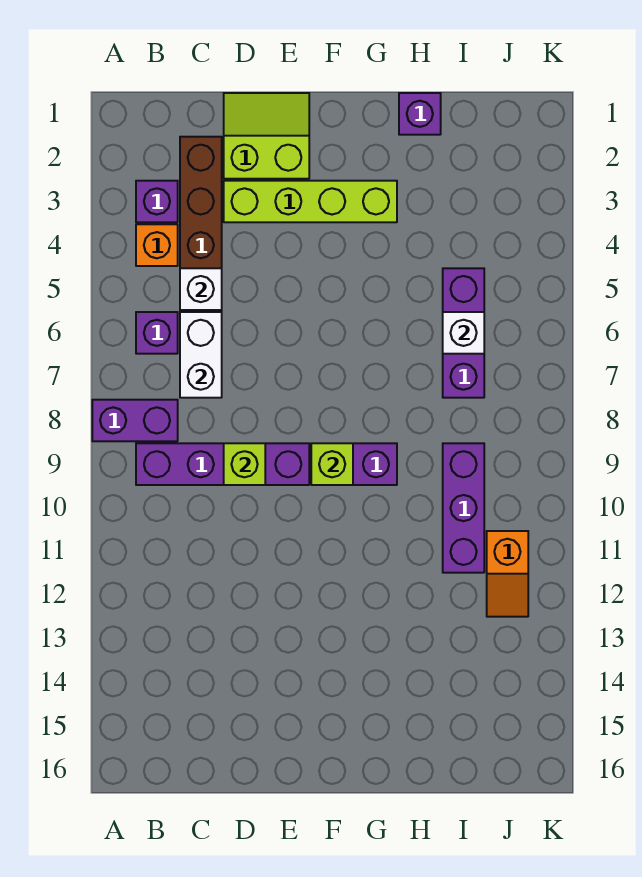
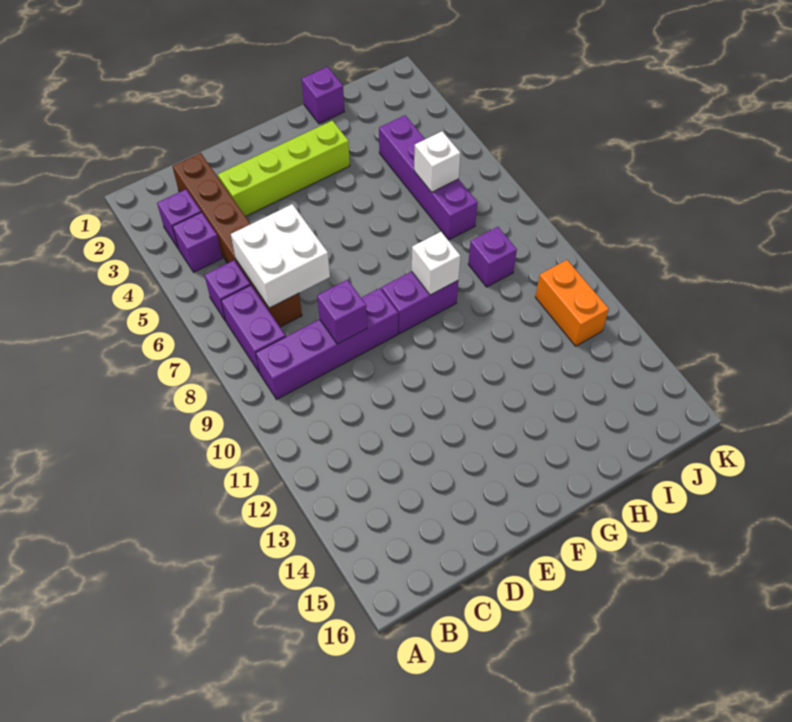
purple brick A8:B8 level 1 -> purple brick B7:B8 level 1
orange brick B4 level 1 -> purple brick B4 level 1
white brick C5 level 2 -> white brick G9 level 2
white brick C6:C7 level 2 -> white brick C6:D7 level 2
lime slope D1:E2 level 1 top 2 -> none
lime brick D9 level 2 -> purple brick D9 level 2
lime brick F9 level 2 -> none
purple brick I5:I7 level 1 -> purple brick I4:I7 level 1
purple brick I9:I11 level 1 -> purple brick I9 level 1
orange slope J11:J12 level 1 top 11 -> orange brick J11:J12 level 1

